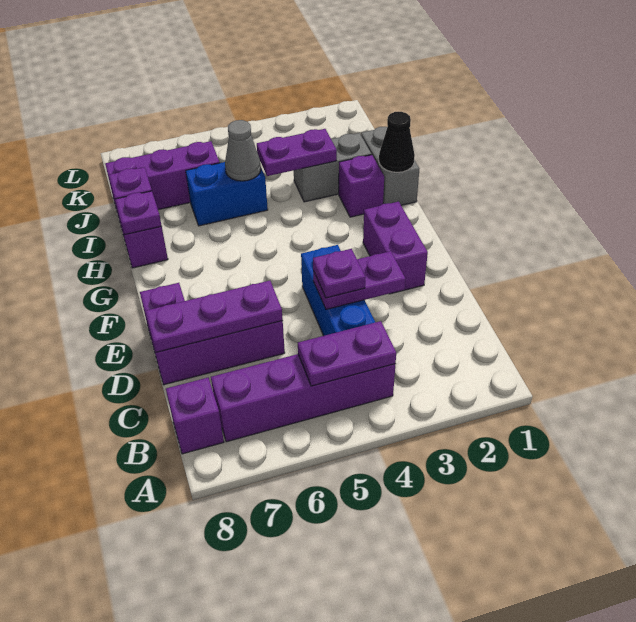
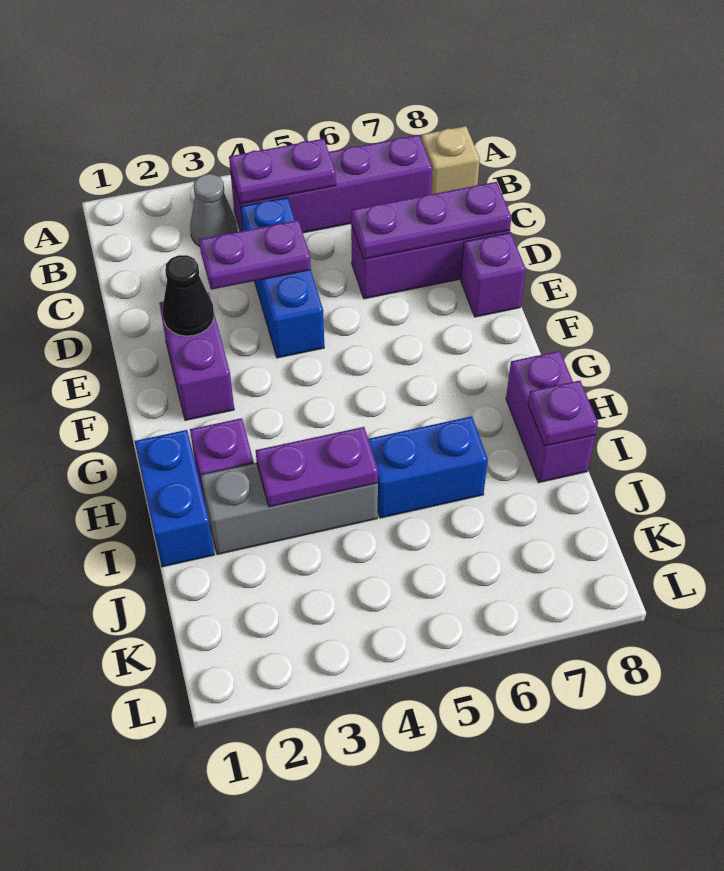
purple brick B8 level 1 -> tan brick B8 level 1
purple plate D4 level 3 -> none
grey brick H1:I1 level 1 -> blue brick H1:I1 level 1
black cone H1 level 2 -> black cone E2 level 2
purple plate H8 level 2 -> none
grey brick I2:I3 level 1 -> grey brick I2:I4 level 1
grey cone I5 level 2 -> grey cone B3 level 1
purple brick J6:J8 level 1 -> none

